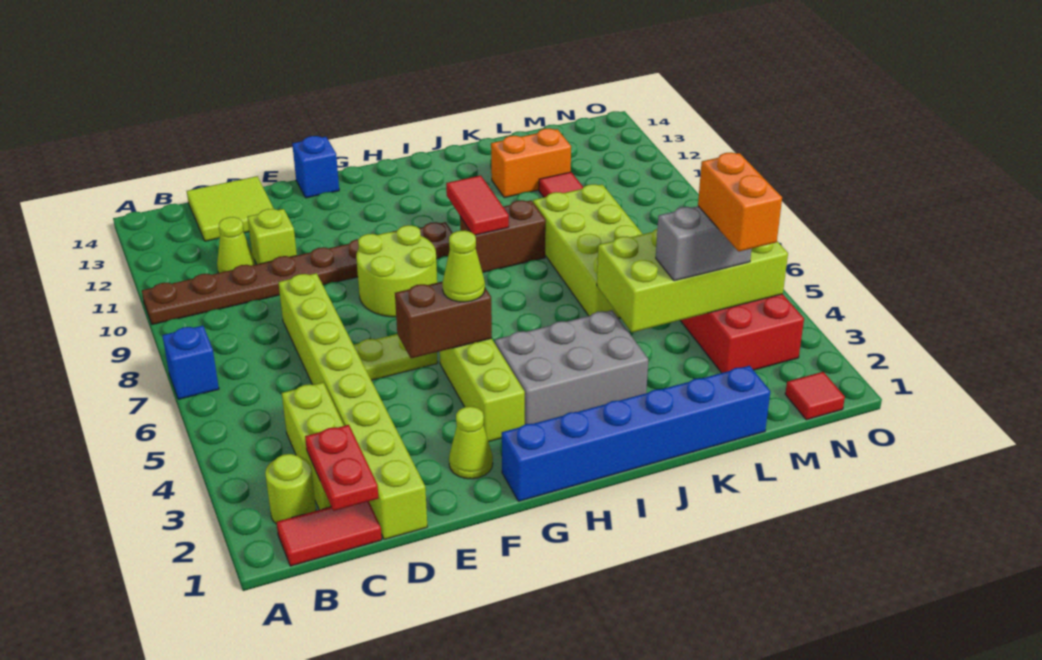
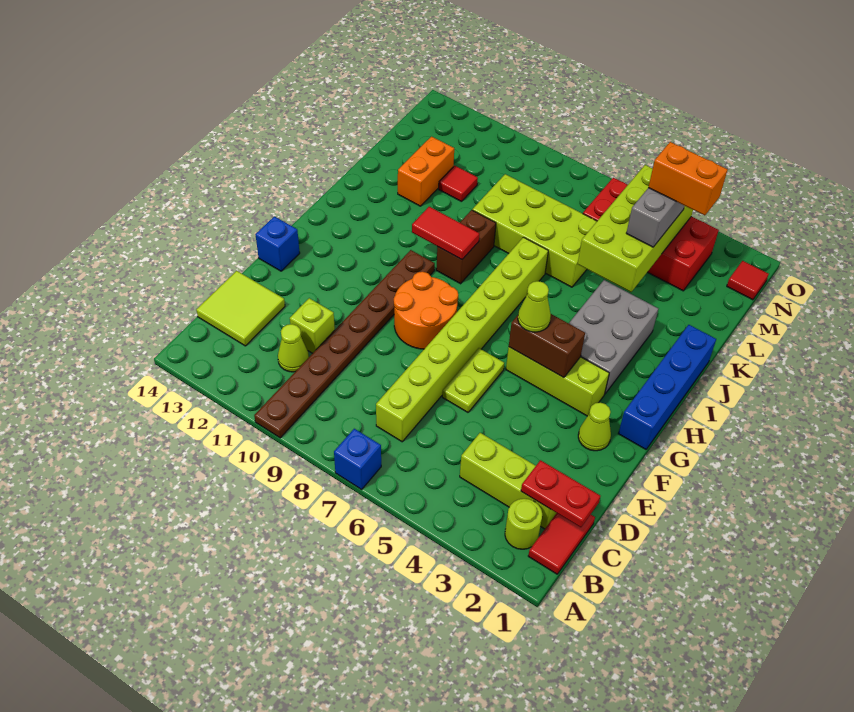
lime brick D1:D8 level 1 -> lime brick C7:J7 level 1
brown brick F5:G5 level 2 -> brown brick G4:G5 level 2
lime round brick F8:G9 level 1 -> orange round brick F8:G9 level 1
blue brick G1:L1 level 1 -> blue brick G1:J1 level 1

